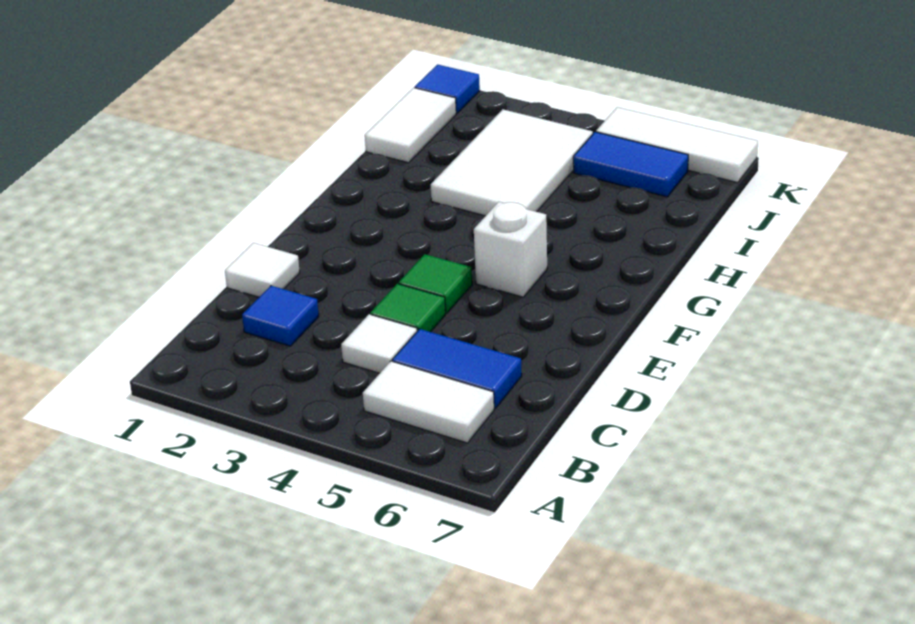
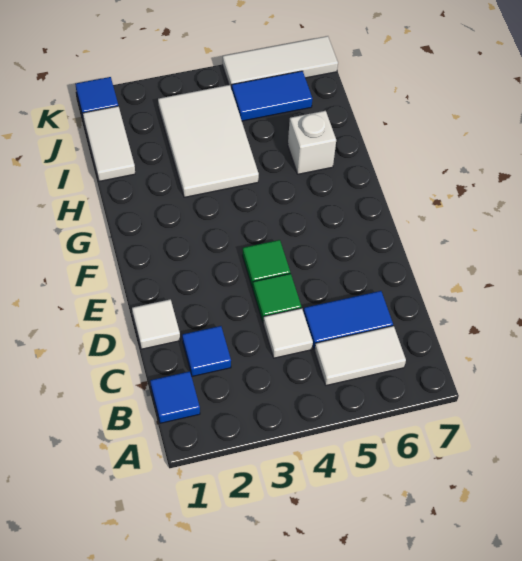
none -> blue tile B1 level 1
white brick F5 level 1 -> white brick H6 level 1

